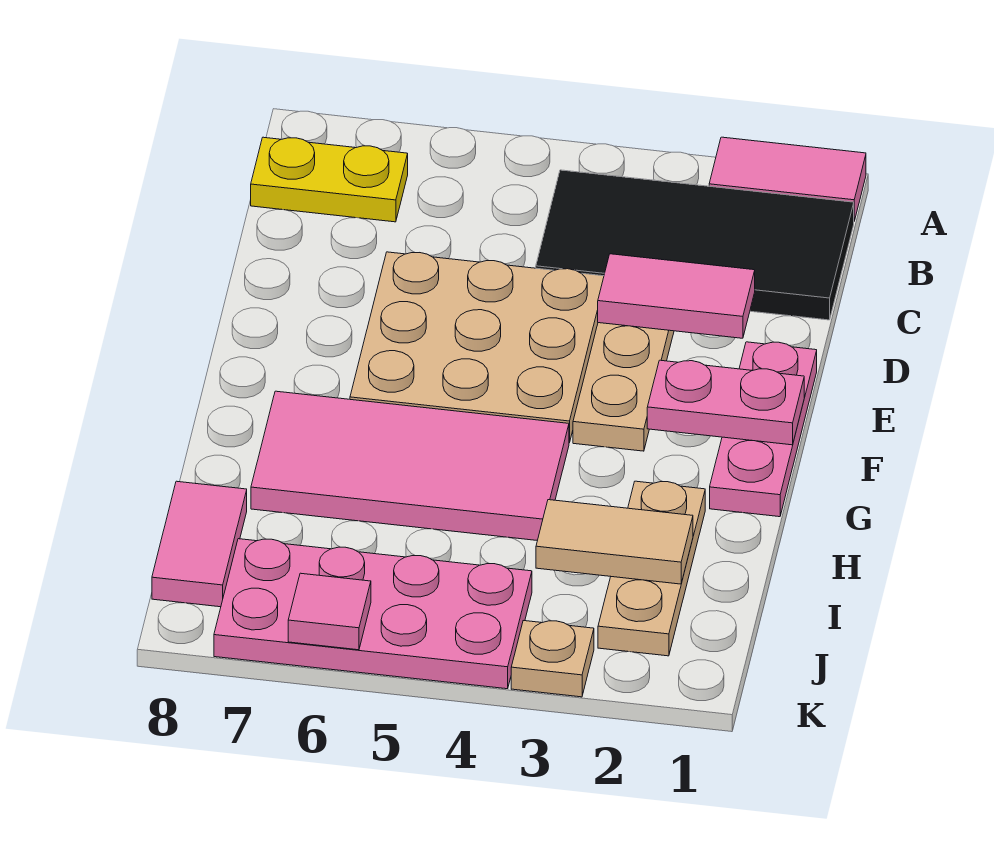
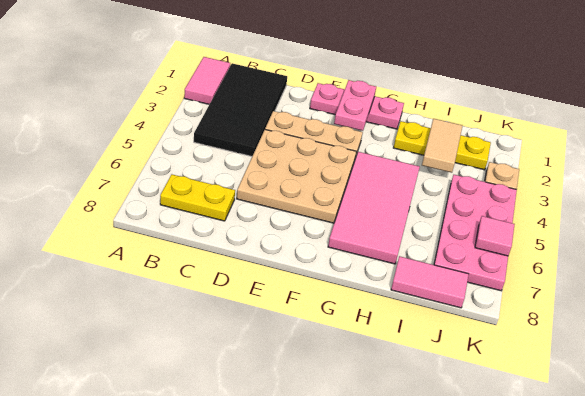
yellow plate B7:B8 level 1 -> yellow plate B7:C7 level 1
pink tile D2:D3 level 2 -> none
tan plate H2:J2 level 1 -> yellow plate H2:J2 level 1

